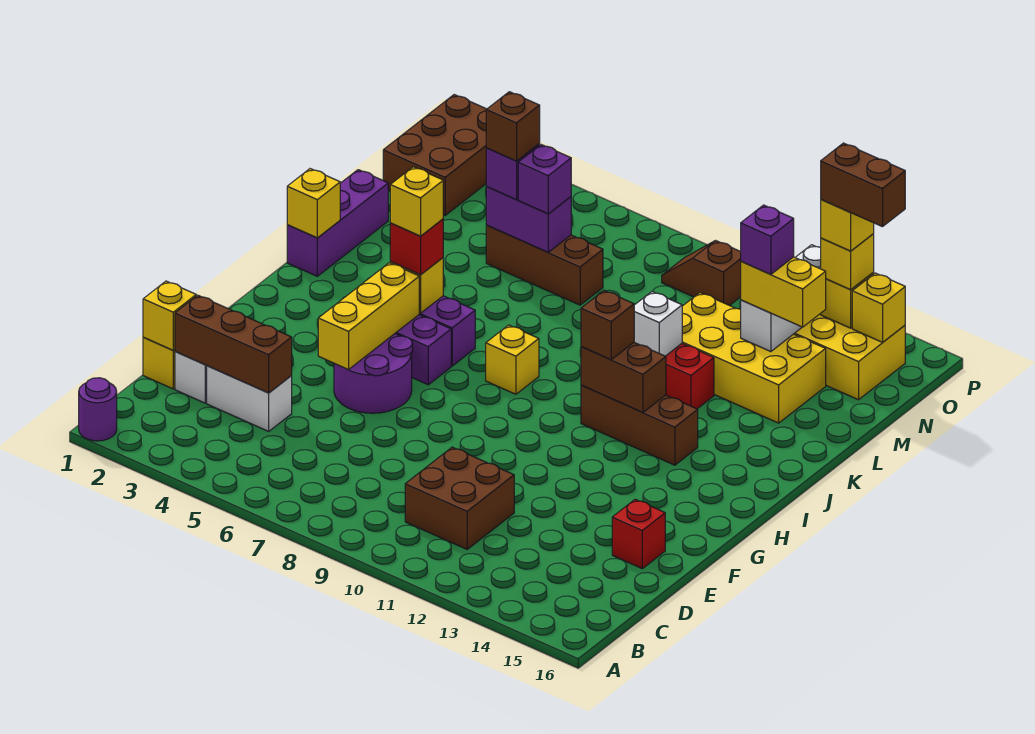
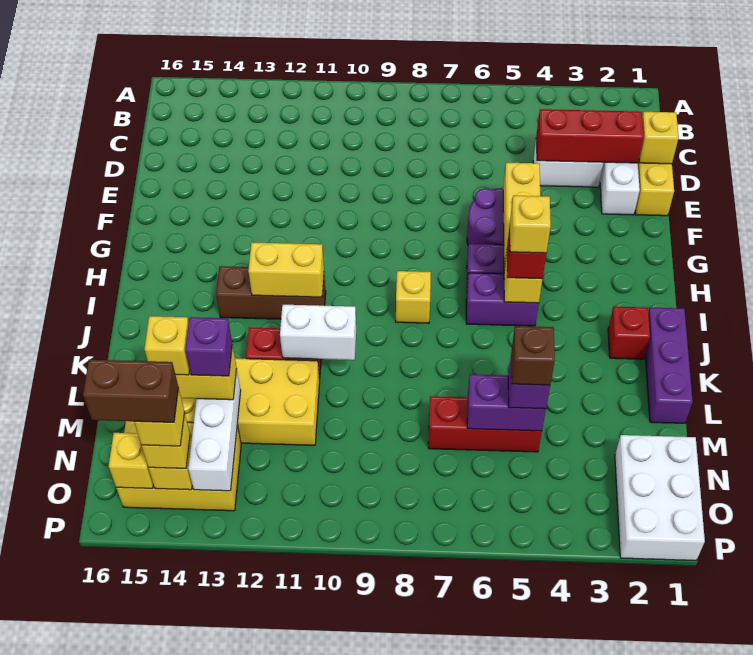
purple round brick A1 level 1 -> none
brown brick C10:D11 level 1 -> none
brown brick D2:D4 level 2 -> red brick D2:D4 level 2
red brick E15 level 1 -> red brick J2 level 1
brown brick I11:I12 level 2 -> yellow brick I11:I12 level 2
brown brick I11 level 3 -> none
yellow brick J1 level 2 -> yellow brick M14 level 4
white brick K11 level 2 -> white brick K10:K11 level 2
brown brick M5:M7 level 1 -> red brick M5:M7 level 1
purple brick M6 level 3 -> none
brown brick N1:P2 level 1 -> white brick N1:P2 level 1
brown slope O9:O10 level 1 top 10 -> none

